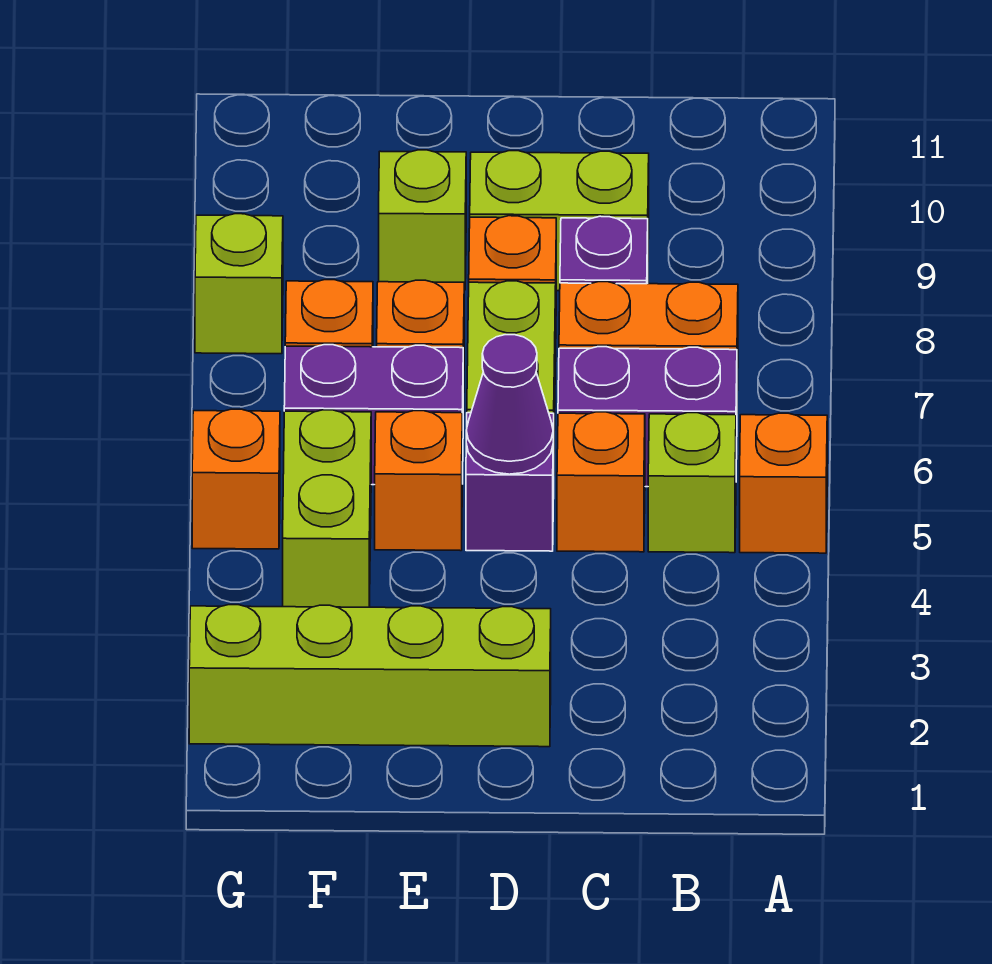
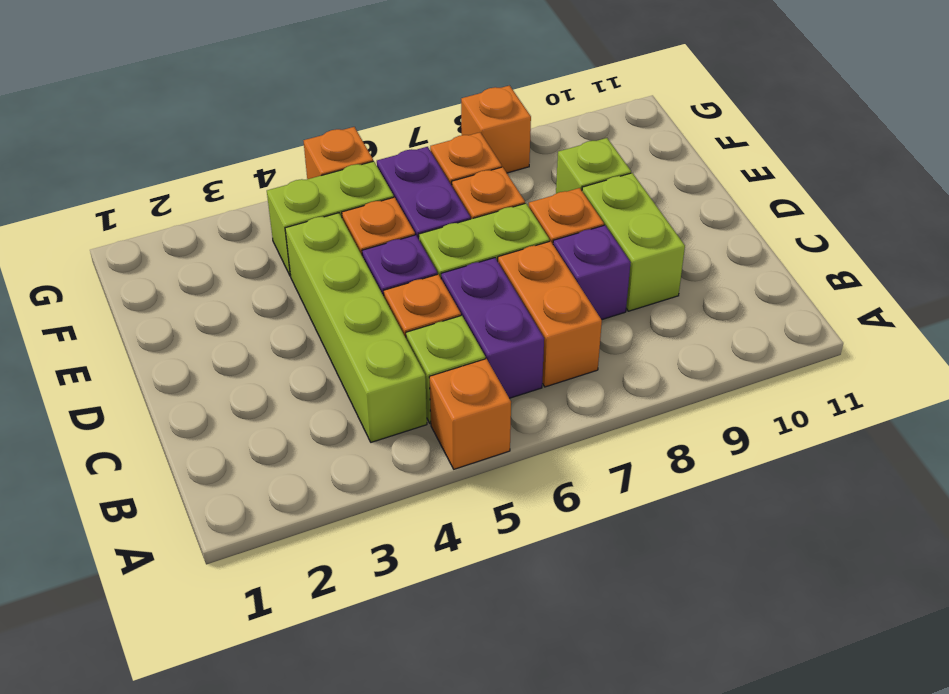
lime brick D2:G2 level 1 -> lime brick B4:E4 level 1
purple cone D5 level 2 -> none
lime brick G8 level 1 -> orange brick G8 level 1

